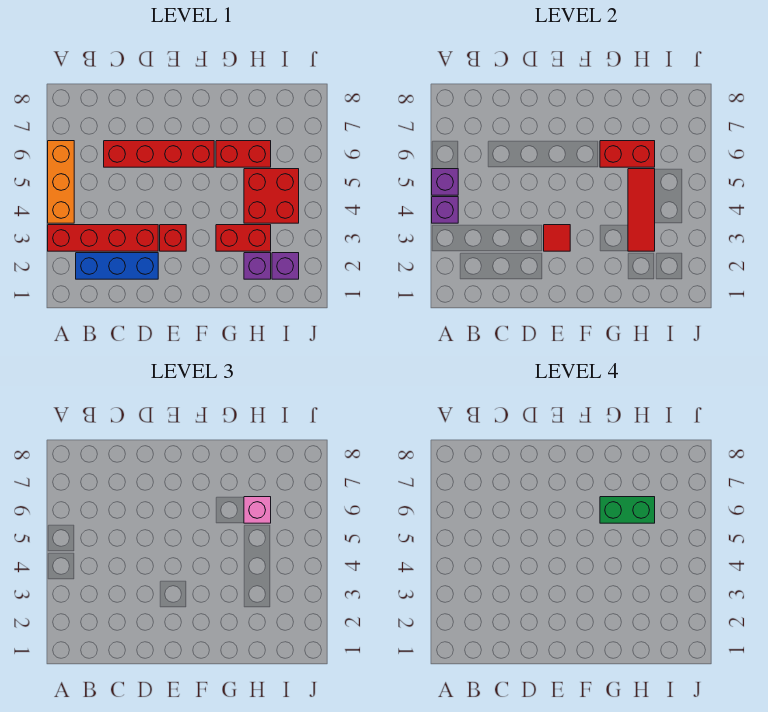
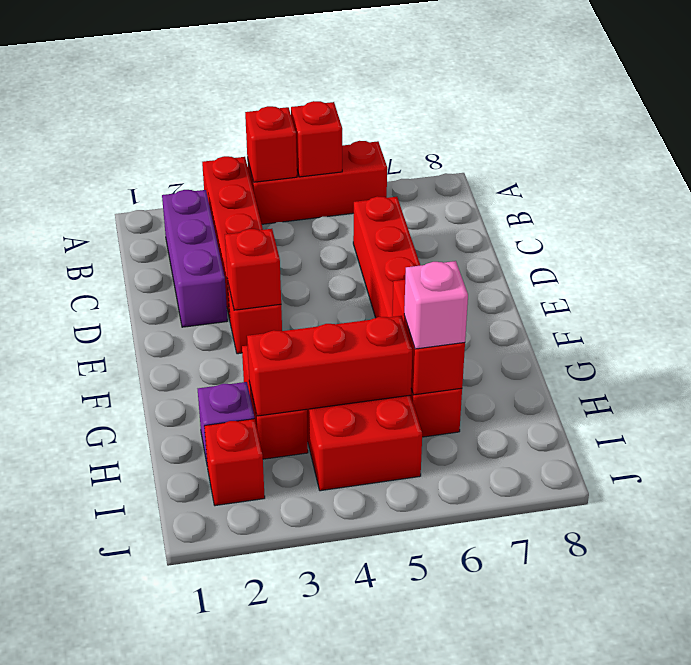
orange brick A4:A6 level 1 -> red brick A4:A6 level 1
purple brick A4 level 2 -> red brick A4 level 2
purple brick A5 level 2 -> red brick A5 level 2
blue brick B2:D2 level 1 -> purple brick B2:D2 level 1
red tile E3 level 2 -> red brick E3 level 2
green brick G6:H6 level 4 -> none
red tile H3:H5 level 2 -> red brick H3:H5 level 2
purple brick I2 level 1 -> red brick I2 level 1

